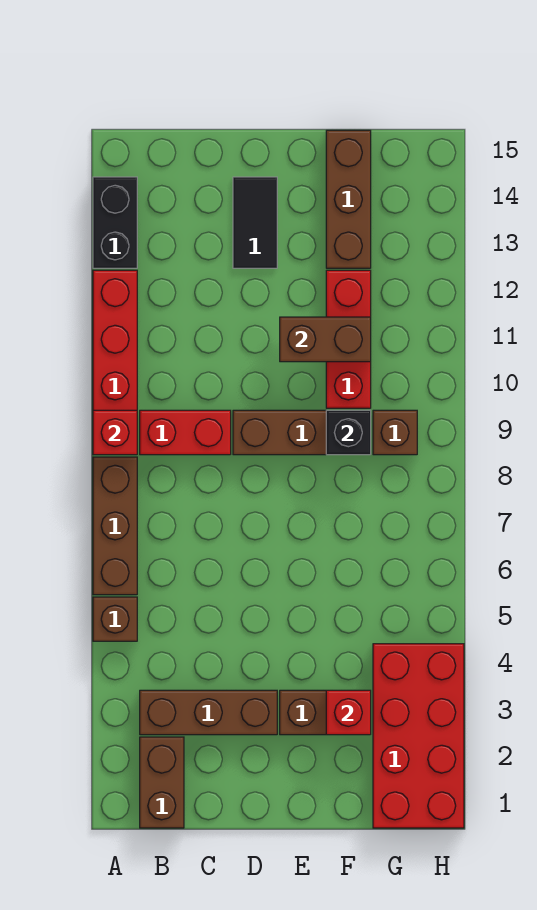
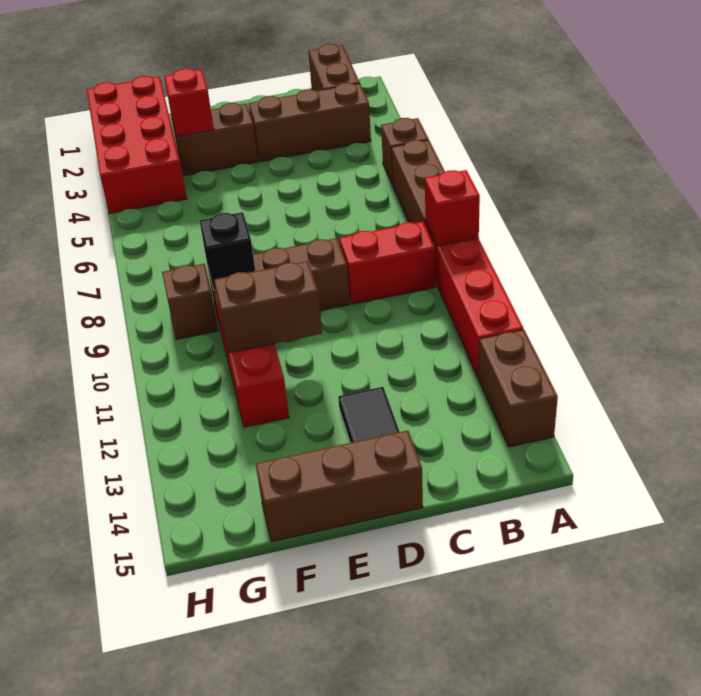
black brick A13:A14 level 1 -> brown brick A13:A14 level 1
brown brick F13:F15 level 1 -> brown brick D15:F15 level 1

